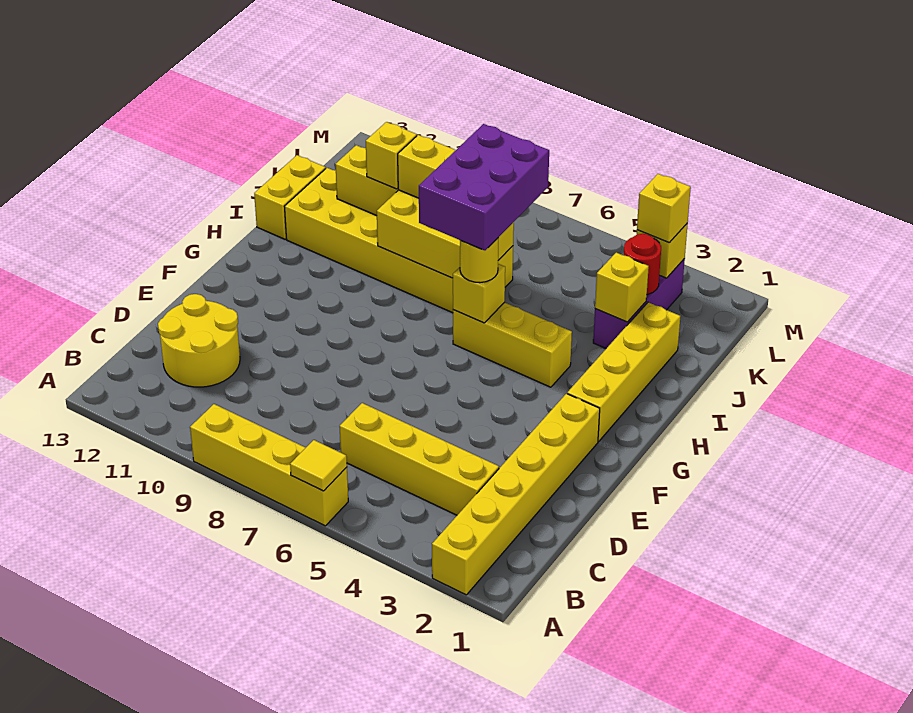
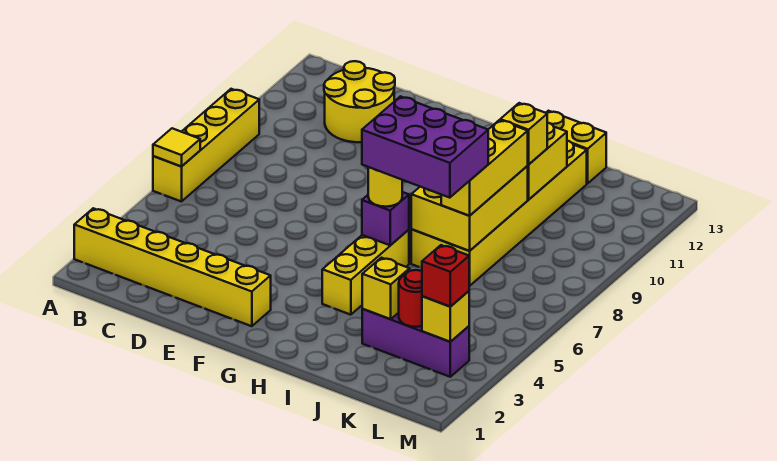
yellow brick C3:C6 level 1 -> none
yellow brick G2:J2 level 1 -> none
yellow brick H6 level 2 -> purple brick H6 level 2
yellow brick L3 level 3 -> red brick L3 level 3

